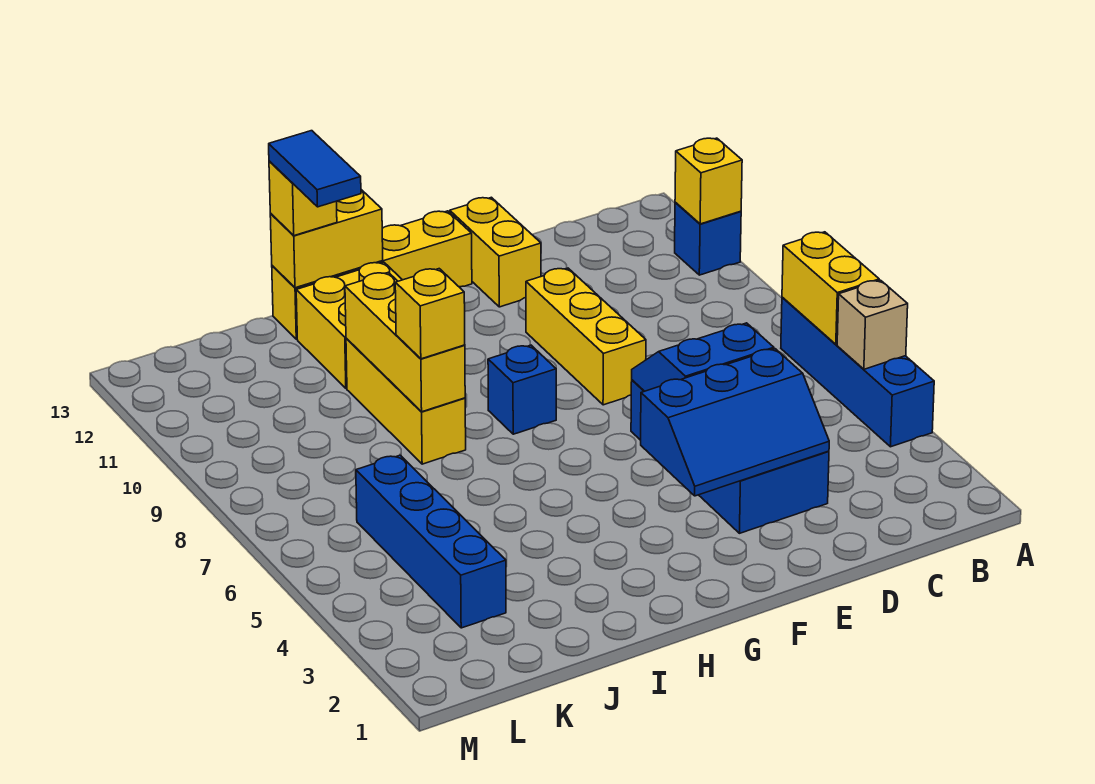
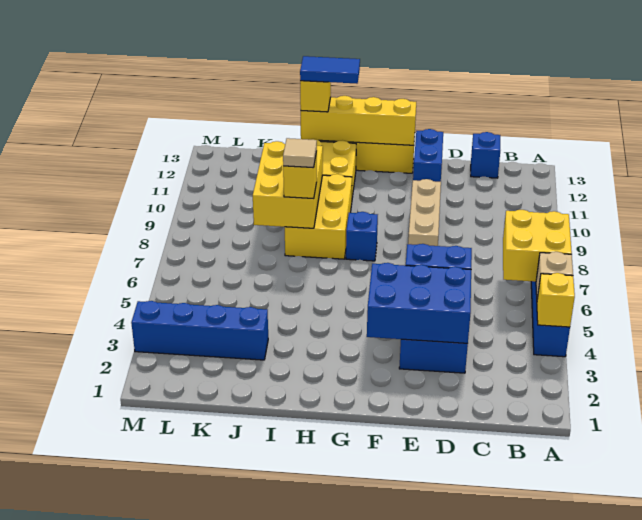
yellow brick A6:A7 level 2 -> yellow brick A6:B7 level 2
blue brick A11 level 1 -> blue brick C13 level 1
yellow brick A11 level 2 -> yellow brick A4 level 2
blue slope D3:F4 level 2 top 4 -> blue brick D3:F4 level 2
yellow brick E8:E10 level 1 -> tan brick E8:E10 level 1
yellow brick E12:E13 level 1 -> blue brick E12:E13 level 1
yellow brick H13:I13 level 2 -> yellow brick F13:I13 level 2
yellow brick I8:I10 level 1 -> yellow brick H8:I10 level 1
yellow brick I8:I10 level 2 -> yellow brick I8:J10 level 2
none -> tan tile I8 level 4
blue tile I12:I13 level 4 -> blue tile H13:I13 level 4
blue brick K3:K6 level 1 -> blue brick J3:M3 level 1

